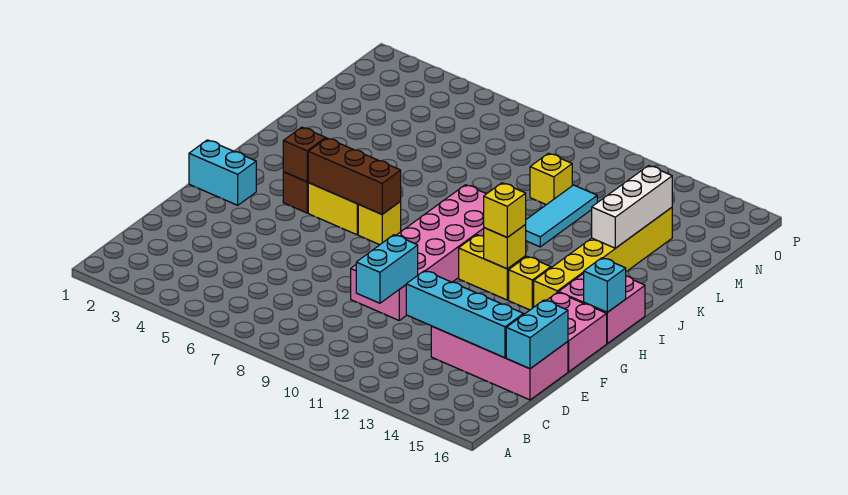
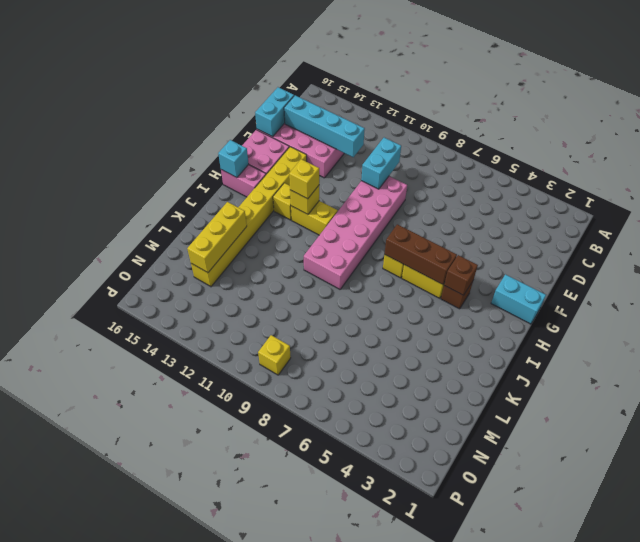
yellow brick H14:M14 level 1 -> yellow brick F14:M14 level 1
pink brick H15:I16 level 1 -> pink brick H15:H16 level 1
cyan tile K11:M11 level 1 -> none
white brick K14:M14 level 2 -> yellow brick K14:M14 level 2
yellow brick M10 level 1 -> yellow brick O9 level 1

